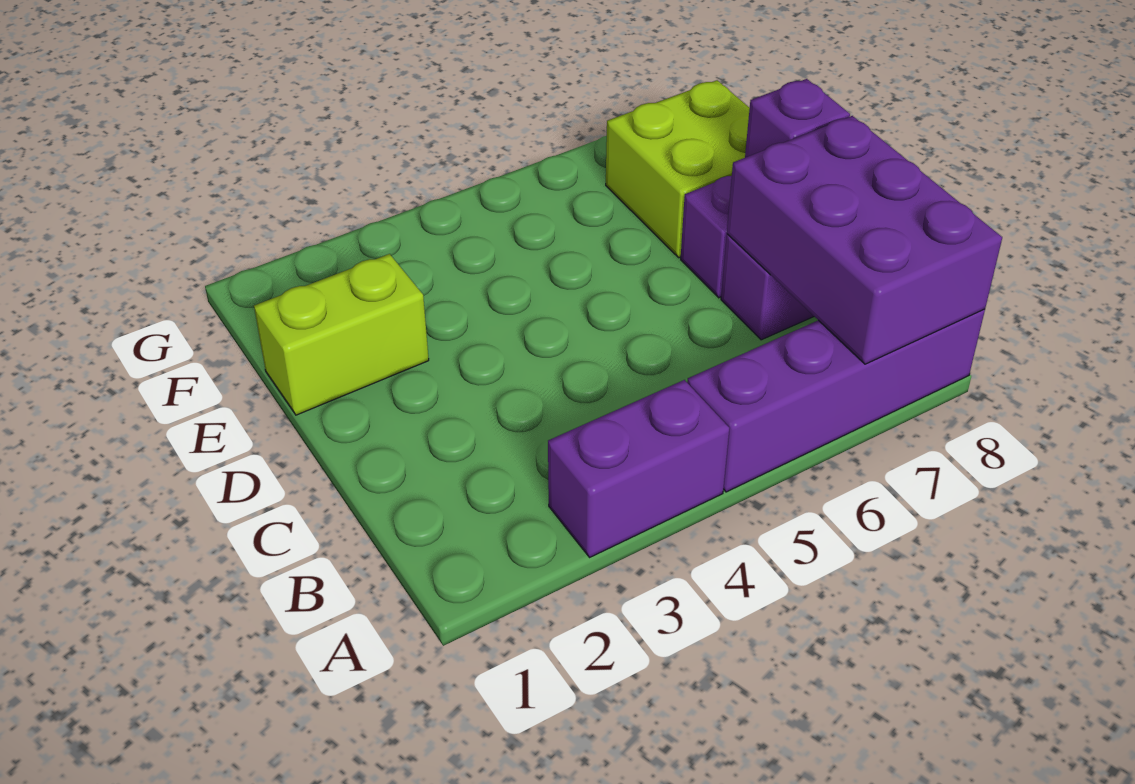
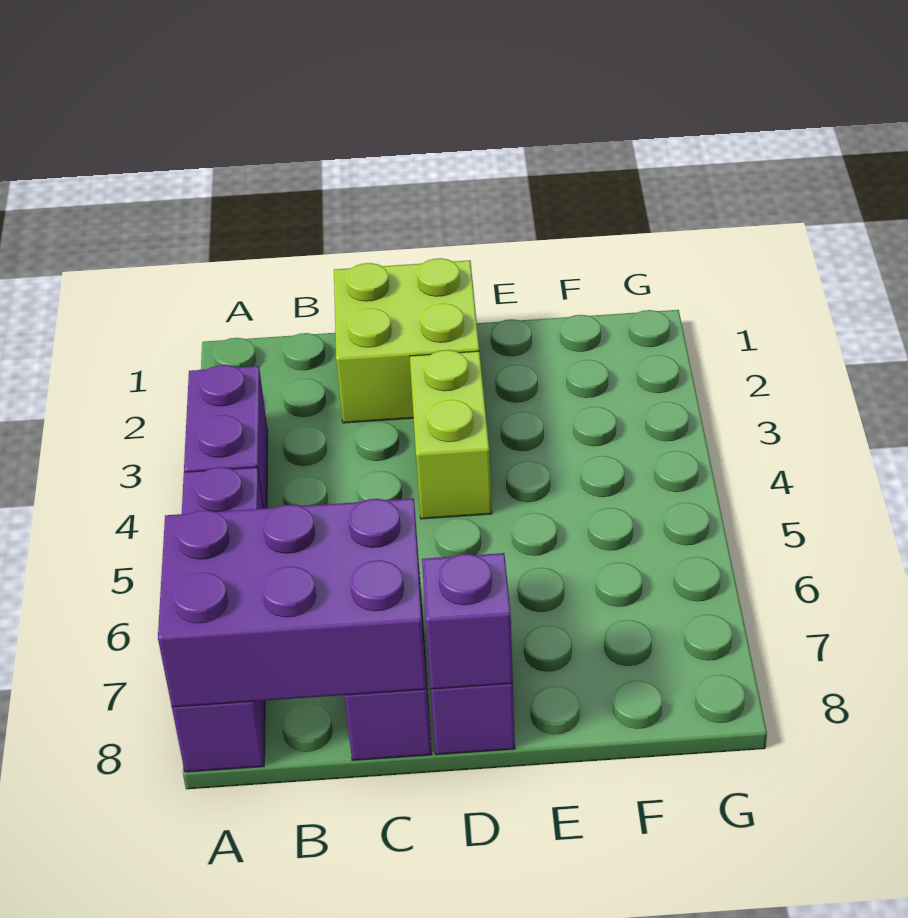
lime brick E1:E2 level 1 -> lime brick D3:D4 level 1
lime brick E7:F8 level 1 -> lime brick C1:D2 level 1

